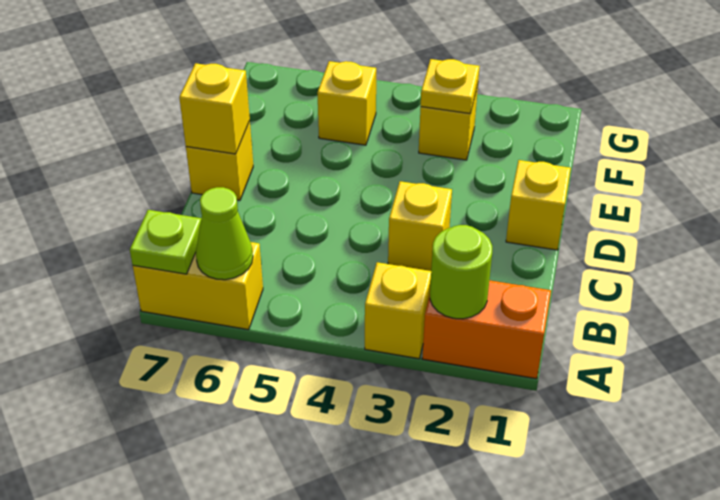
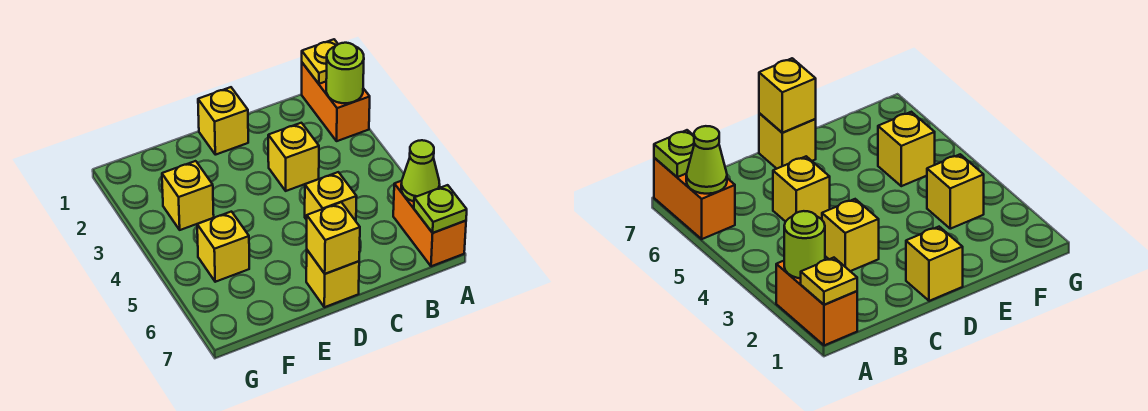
yellow brick A3 level 1 -> yellow brick C5 level 1
yellow brick A6:A7 level 1 -> orange brick A6:A7 level 1
yellow plate F3 level 2 -> yellow plate A1 level 2

